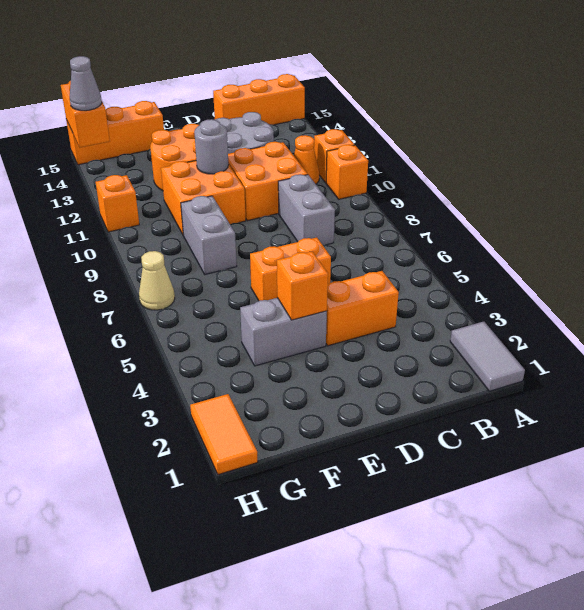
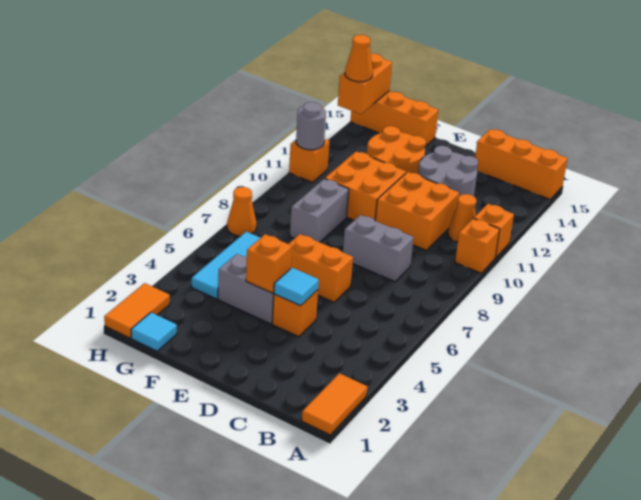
grey tile A1:A2 level 1 -> orange tile A1:A2 level 1
orange brick C4:D4 level 1 -> orange brick D4 level 1
grey brick C8:C9 level 1 -> grey brick C8:D8 level 1
none -> cyan tile D4 level 2
grey round brick E11 level 2 -> grey round brick H11 level 2
none -> cyan tile G1 level 1
none -> cyan tile G4:G6 level 1
tan cone H7 level 1 -> orange cone H7 level 1
grey cone H14 level 3 -> orange cone H14 level 3

